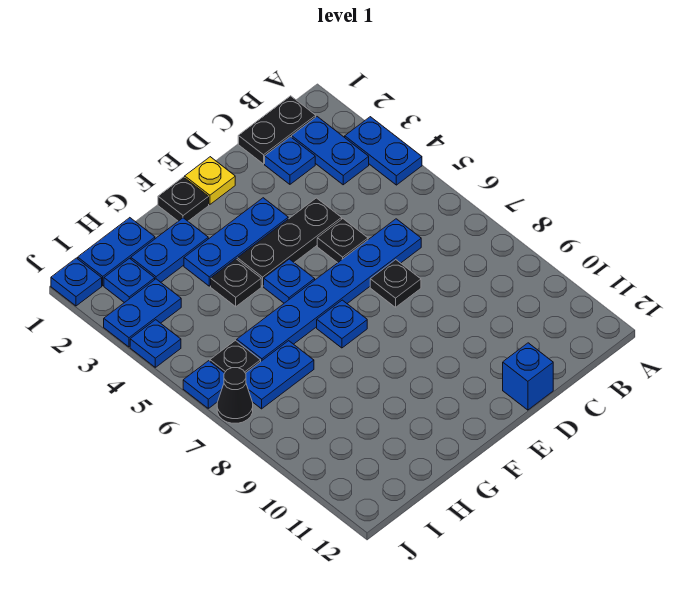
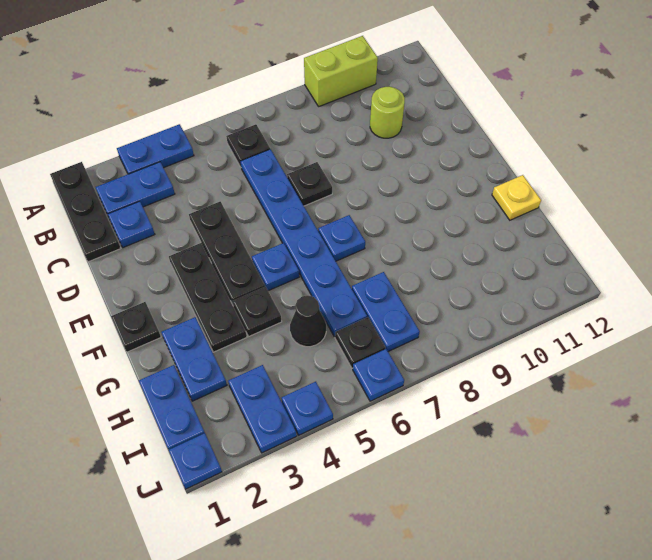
none -> lime brick A9:A10 level 1
black plate B1:C1 level 1 -> black plate A1:C1 level 1
none -> lime round brick C10 level 1
black plate D5 level 1 -> black plate B6 level 1
blue brick D12 level 1 -> none
yellow plate E1 level 1 -> yellow plate G12 level 1
blue plate E3:G3 level 1 -> black plate E3:G3 level 1
blue plate I2 level 1 -> none
black cone J7 level 1 -> black cone H5 level 1

